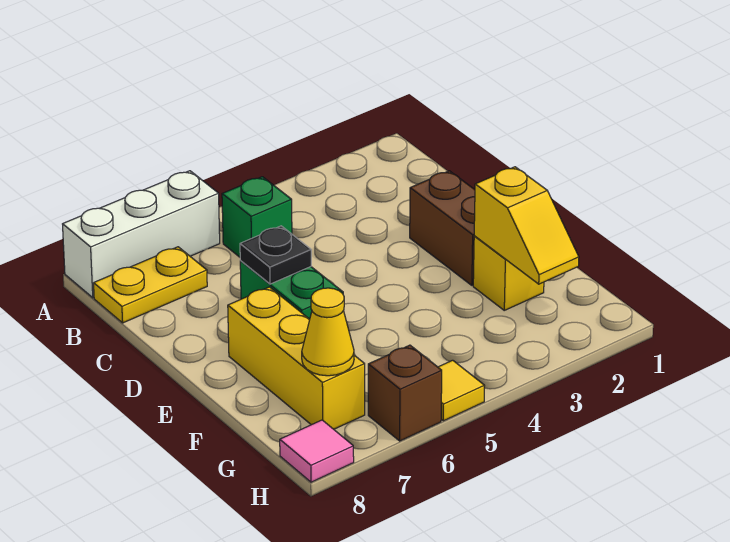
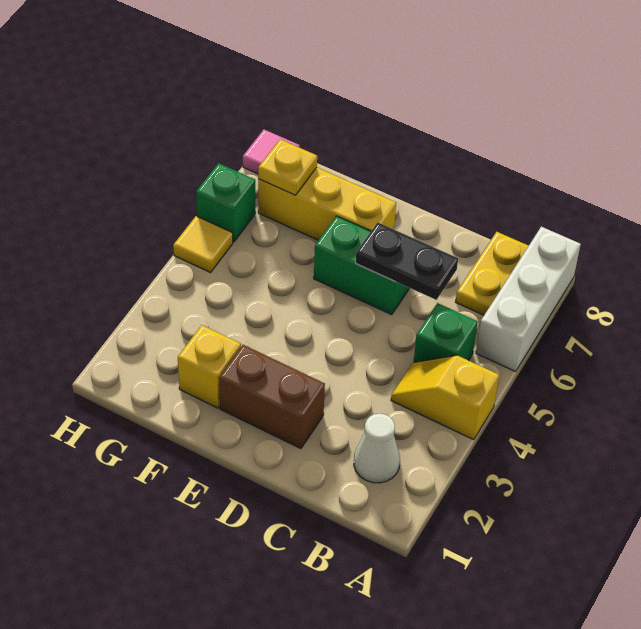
none -> white cone B2 level 1
black plate D6 level 2 -> black plate C6:D6 level 2
yellow slope F2:G2 level 2 top F -> yellow slope A4:B4 level 1 top A
yellow cone G7 level 2 -> yellow plate G7 level 2
brown brick H6 level 1 -> green brick H6 level 1

